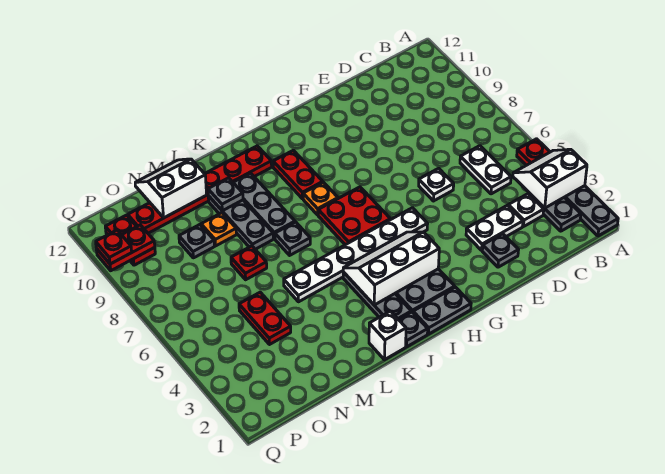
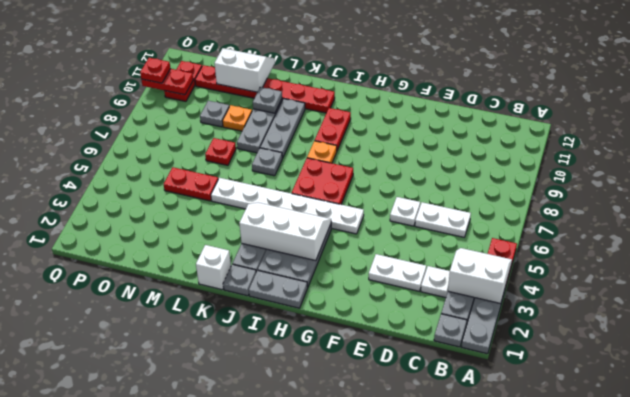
white plate C5:C6 level 1 -> white plate C6:D6 level 1
grey plate E2 level 1 -> grey plate B1 level 1
red plate N4:N5 level 1 -> red plate M5:N5 level 1

